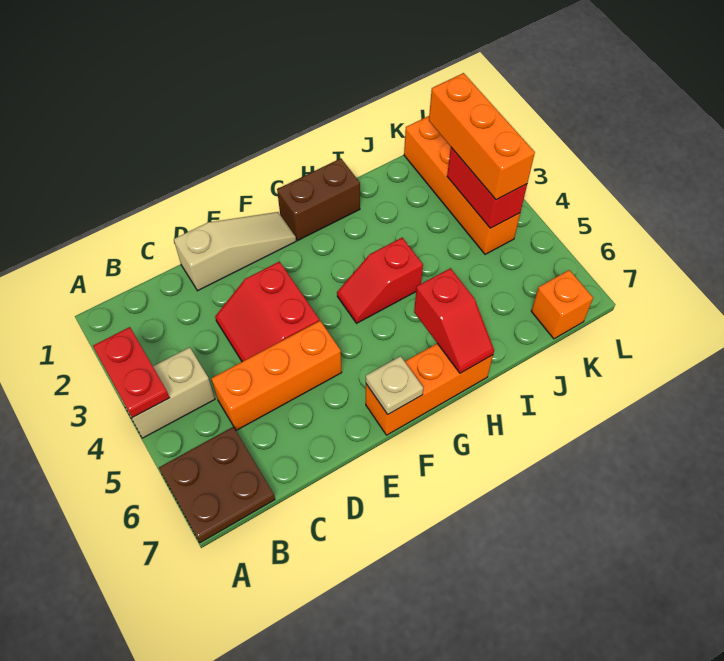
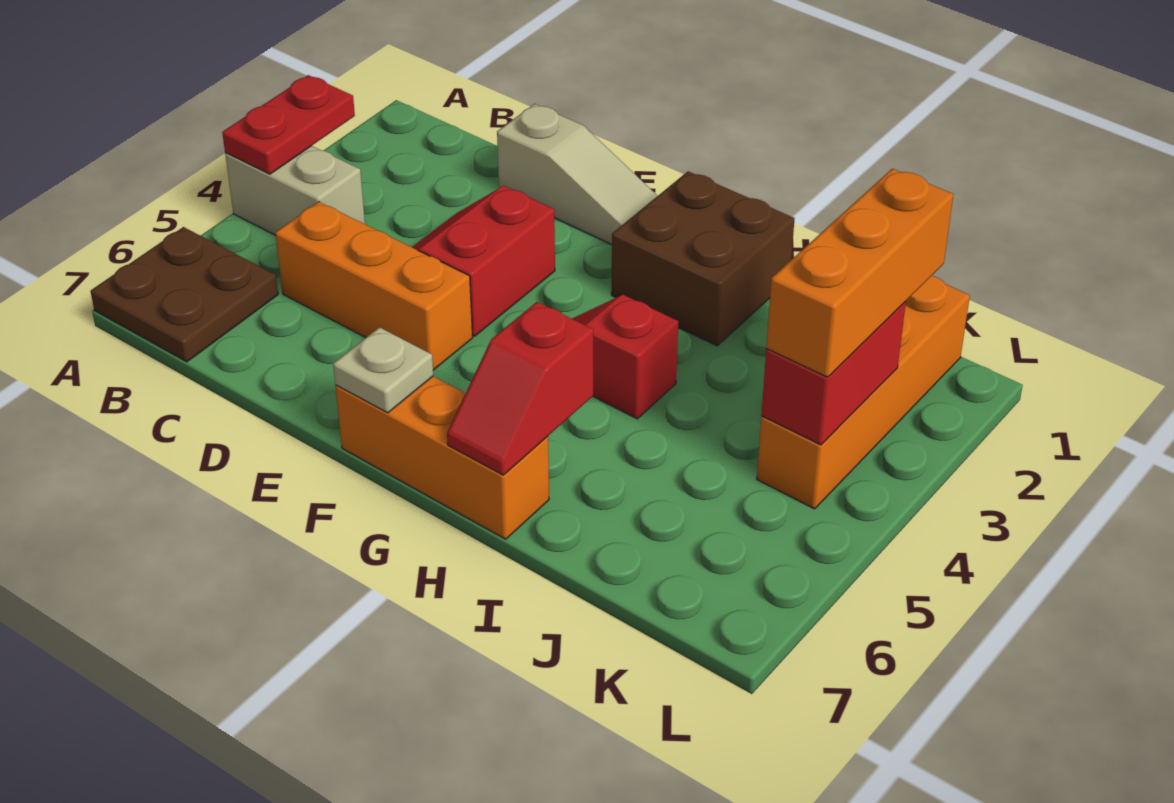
brown brick G1:H1 level 1 -> brown brick G1:H2 level 1
orange brick K7 level 1 -> none

